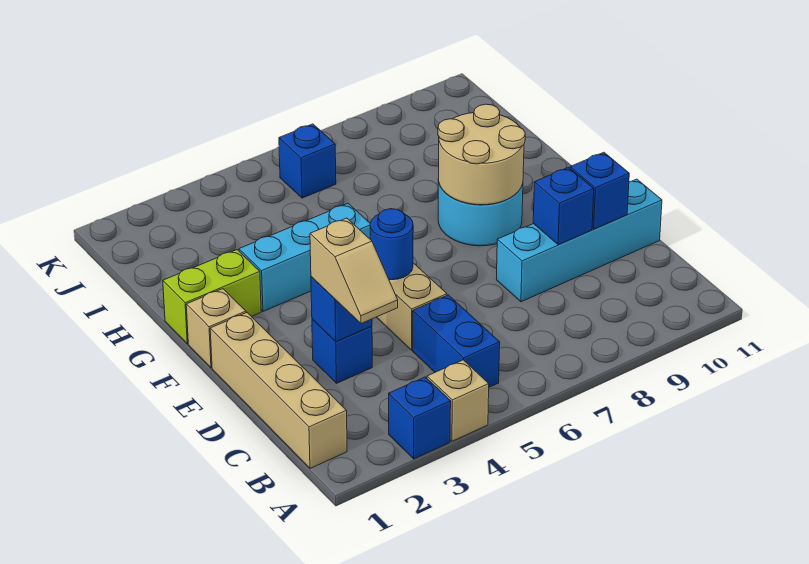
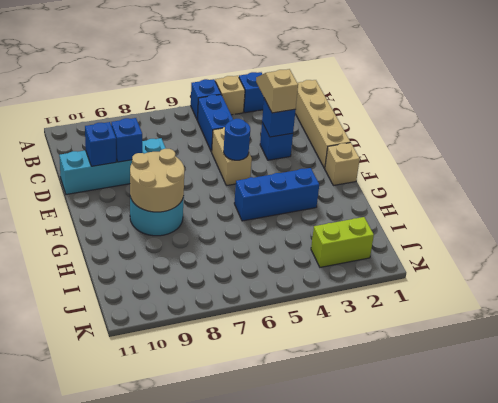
lime brick G1:G2 level 1 -> lime brick J2:J3 level 1
cyan brick G3:G5 level 1 -> blue brick G3:G5 level 1
blue brick J6 level 1 -> blue brick A5 level 1

